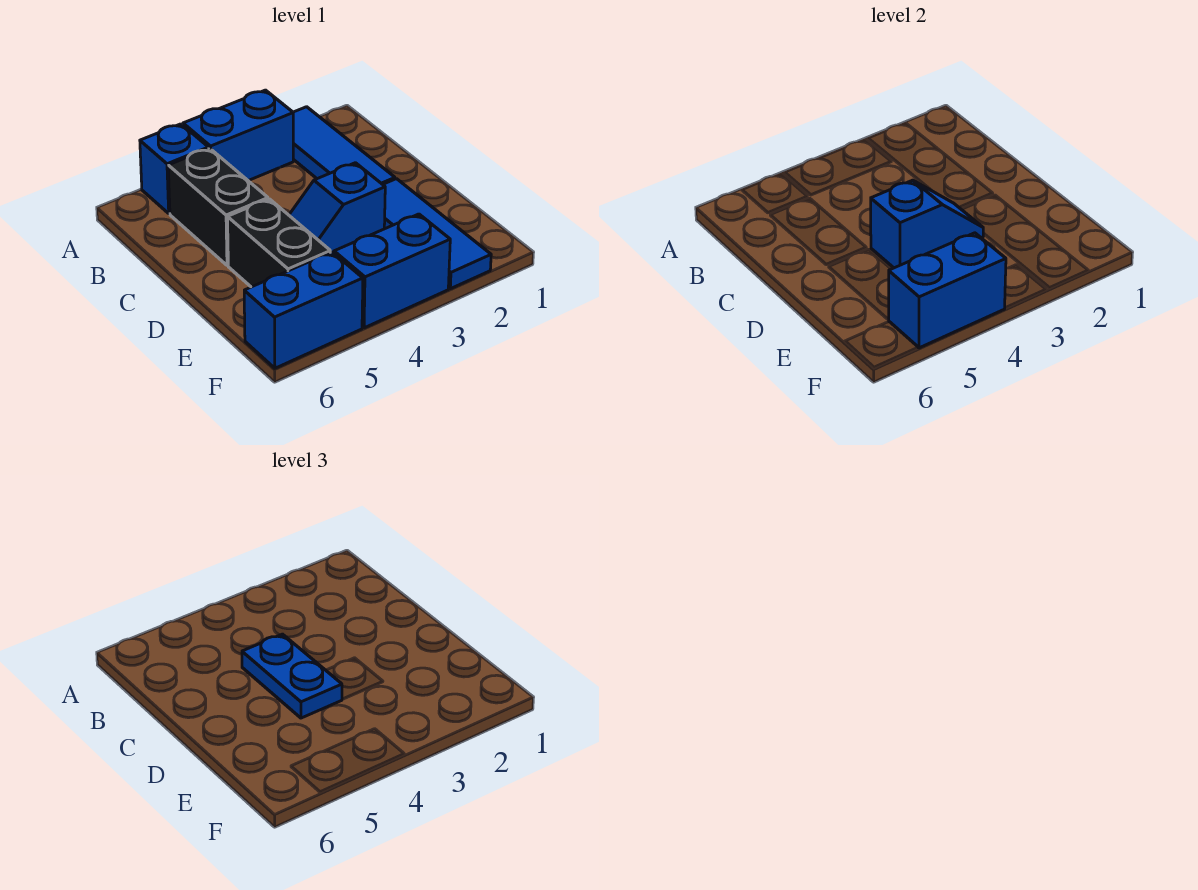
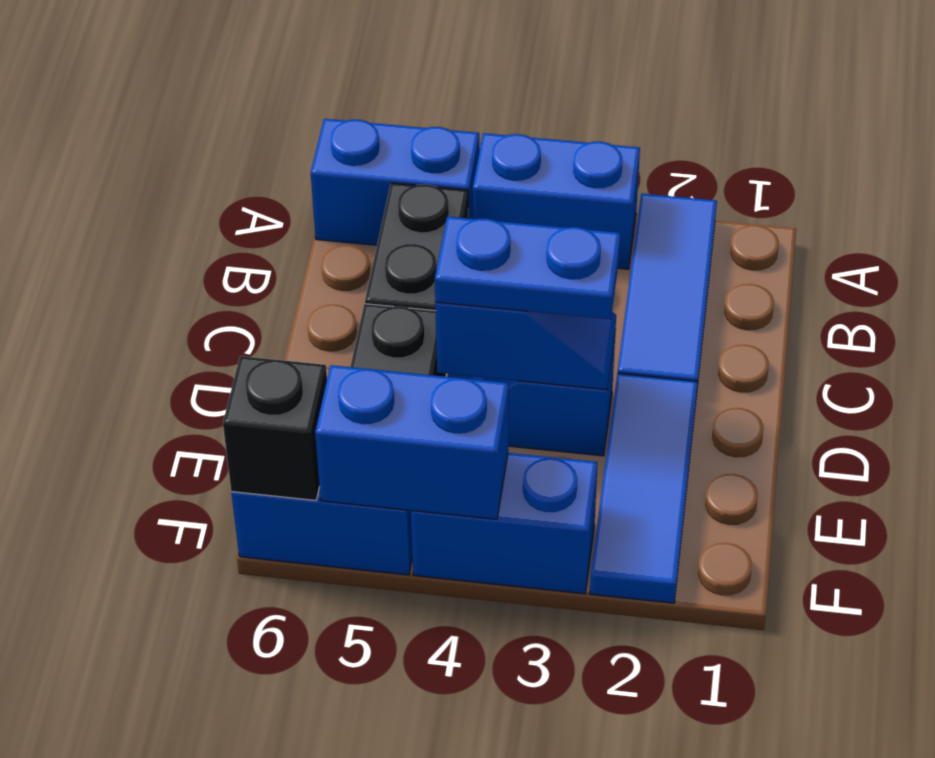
blue brick A5 level 1 -> blue brick A5:A6 level 1
blue plate C4:D4 level 3 -> blue plate D3:D4 level 3
none -> black brick F6 level 2

